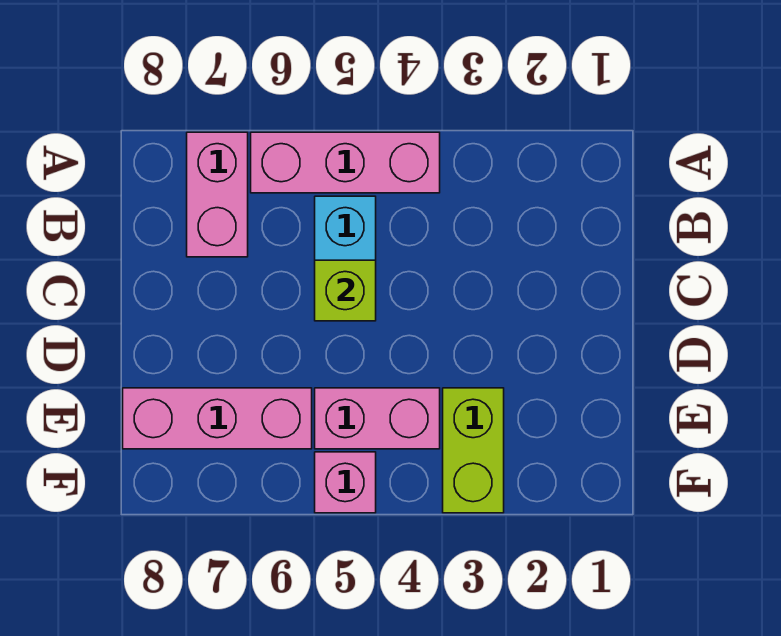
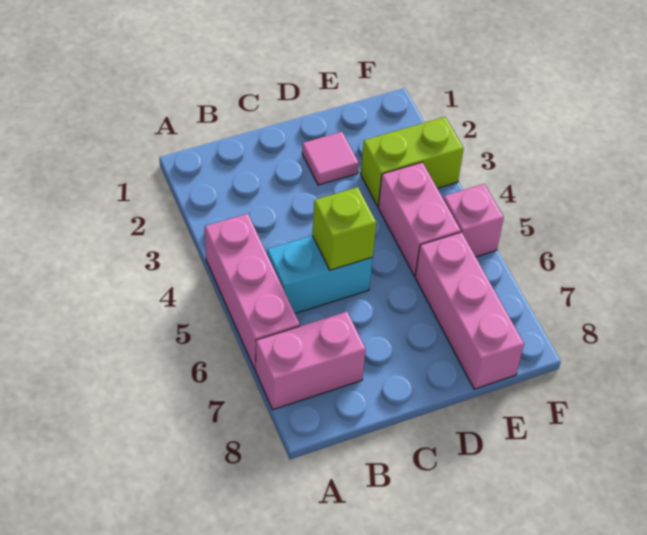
none -> pink tile D2 level 1

